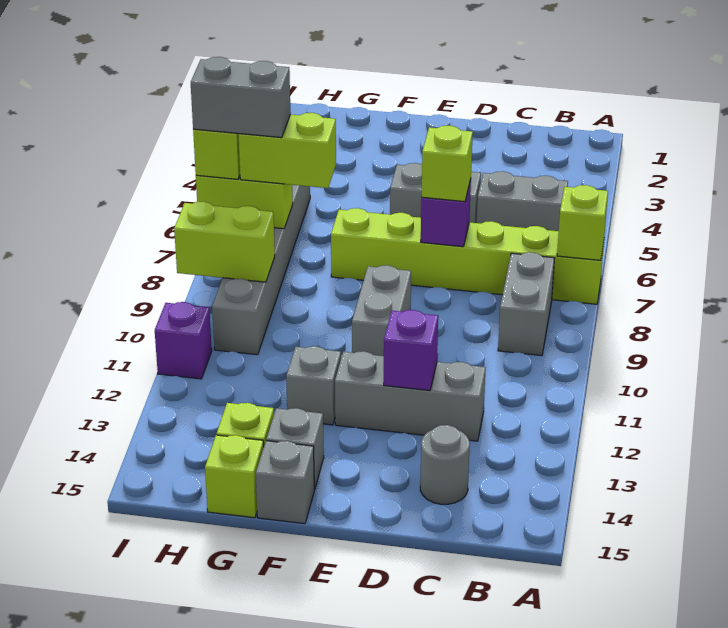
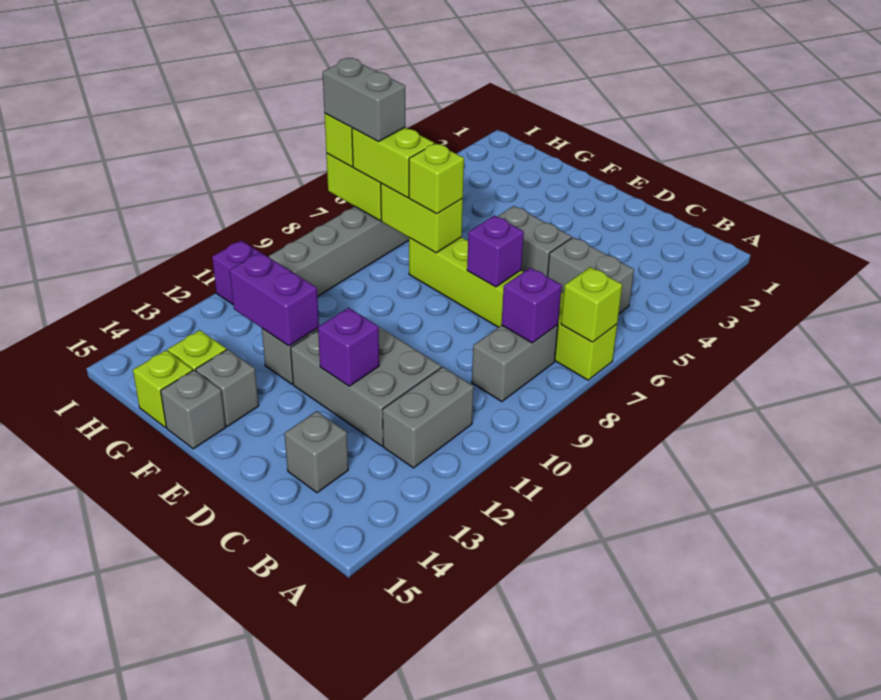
none -> purple brick B8 level 2
grey brick C12:E12 level 1 -> grey brick C11:E12 level 1
grey round brick C14 level 1 -> grey brick C14 level 1
lime brick D7 level 3 -> lime brick F7 level 3
grey brick E9:E10 level 1 -> grey brick B11:B12 level 1
none -> purple brick F12:G12 level 2
lime brick H9:I9 level 2 -> lime brick F7:G7 level 2

